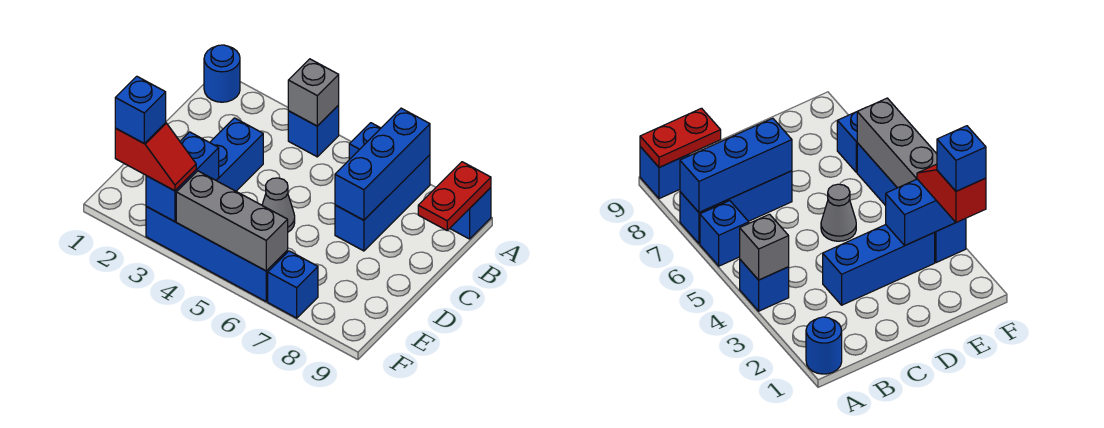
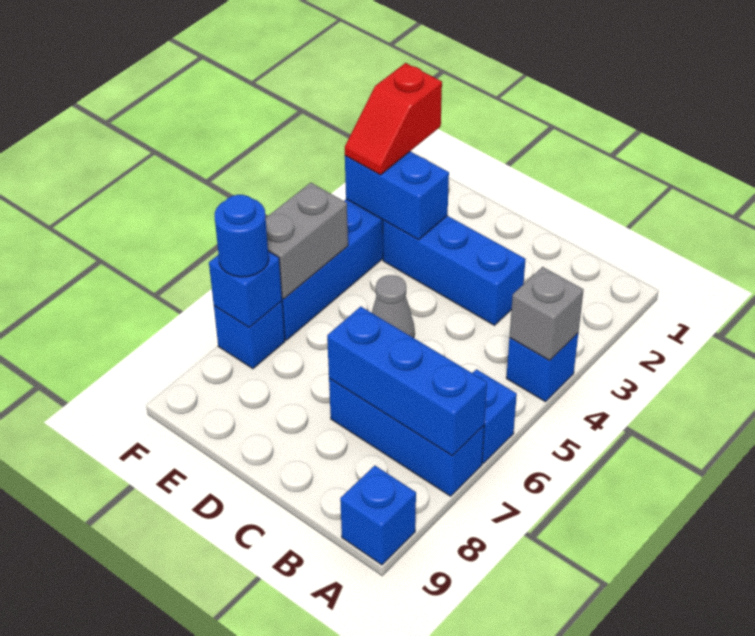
blue round brick A1 level 1 -> blue round brick F7 level 3
red plate A9:B9 level 2 -> none
blue brick F2 level 4 -> blue brick F7 level 2
grey brick F4:F6 level 2 -> grey brick F5:F6 level 2

